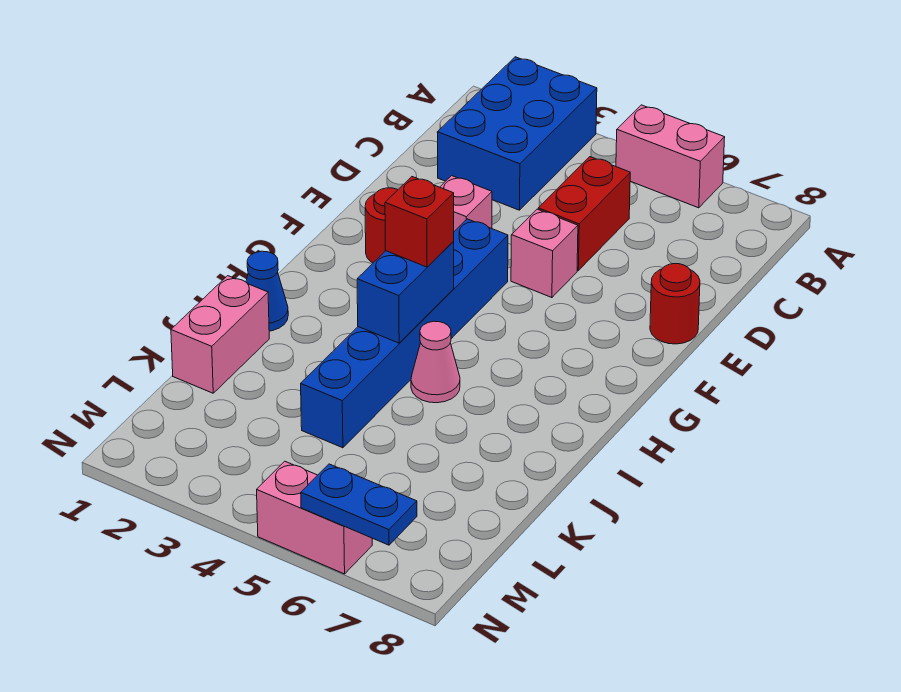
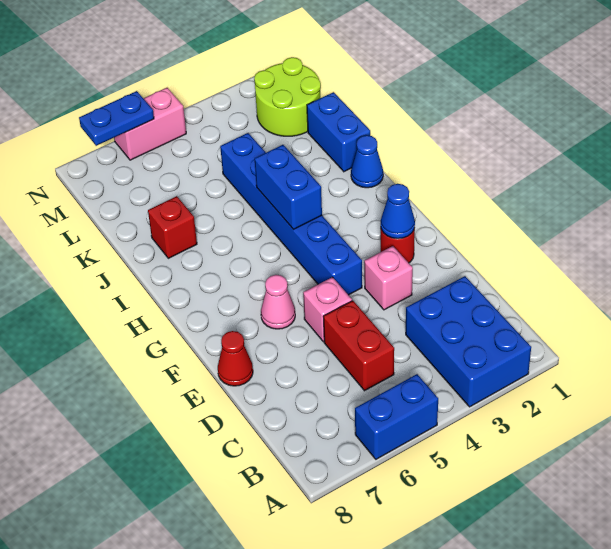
pink brick A5:A6 level 1 -> blue brick A5:A6 level 1
red round brick E8 level 1 -> red cone E8 level 1
none -> blue cone F2 level 2
red brick H4 level 3 -> red brick J7 level 1
pink cone I5 level 1 -> pink cone F6 level 1
pink brick J1:K1 level 1 -> blue brick J1:K1 level 1
none -> lime round brick L1:M2 level 1

